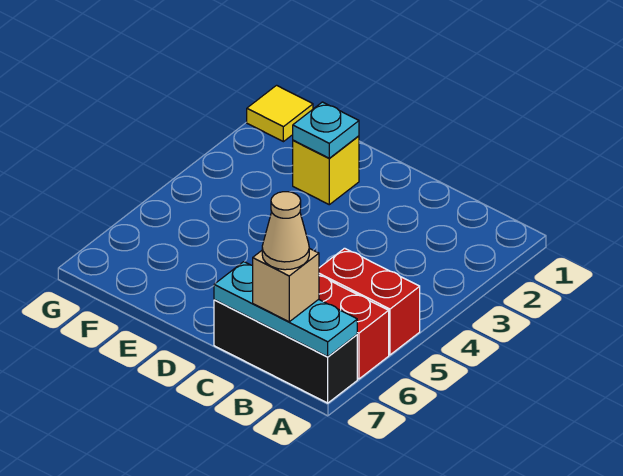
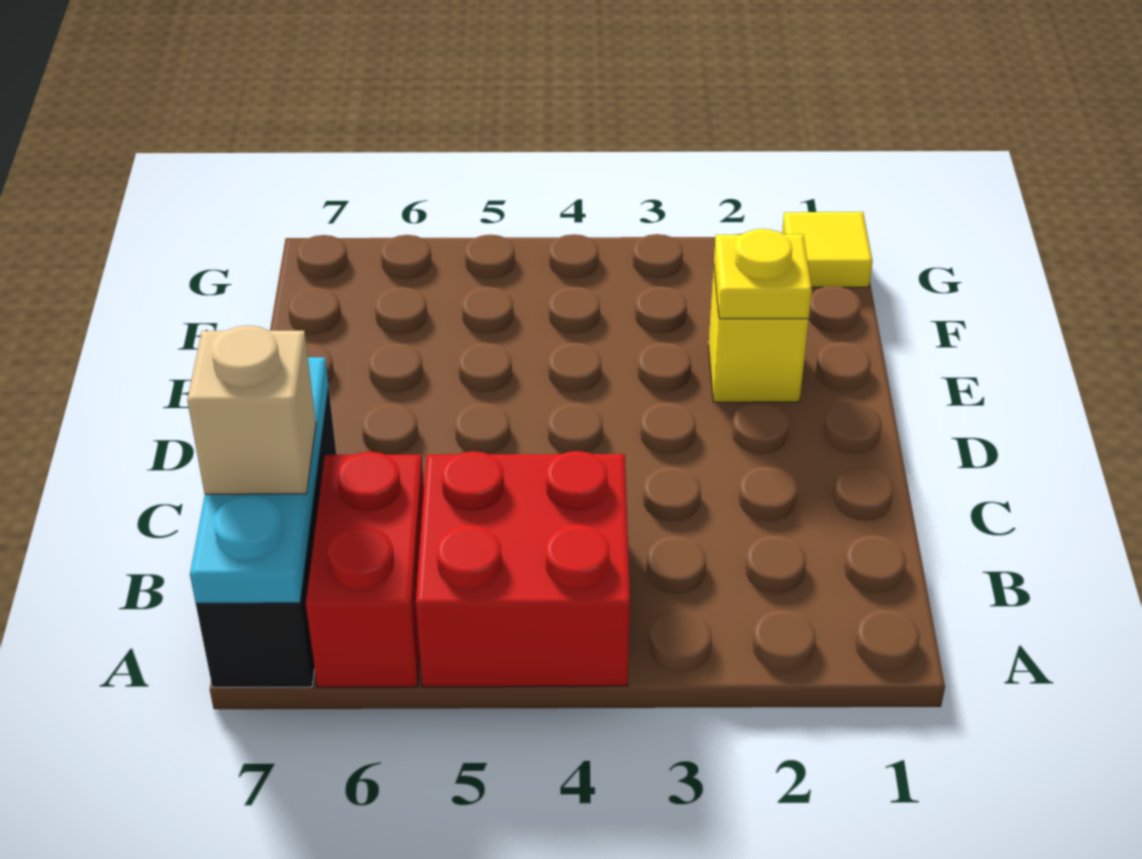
red brick A5:B5 level 1 -> red brick A4:B5 level 1
tan cone B7 level 4 -> none
cyan plate E2 level 2 -> yellow plate E2 level 2

